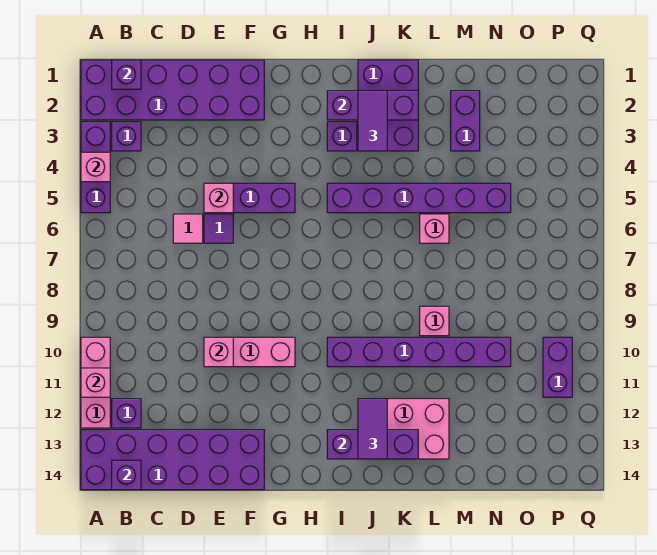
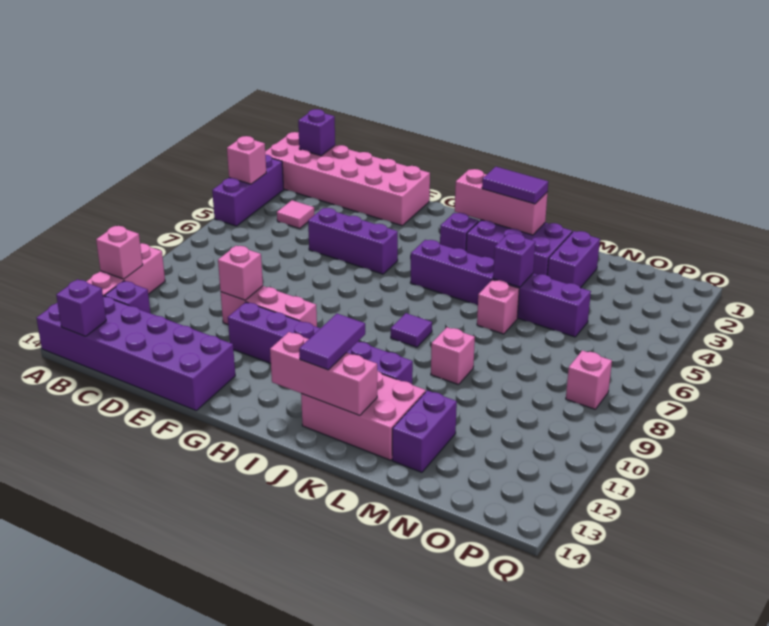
purple brick A1:F2 level 1 -> pink brick A1:F2 level 1
purple brick B3 level 1 -> purple brick L5 level 2
pink tile D6 level 1 -> pink tile C4 level 1
pink brick E5 level 2 -> pink brick P8 level 1
purple tile E6 level 1 -> purple tile J8 level 1
purple brick I2:K2 level 2 -> pink brick I2:K2 level 2
purple brick I10:N10 level 1 -> purple brick F11:K11 level 1
purple brick I13:K13 level 2 -> pink brick I13:K13 level 2
purple brick J1:K3 level 1 -> purple brick J2:L3 level 1
purple tile J2:J3 level 3 -> purple tile J2:K2 level 3
purple brick P10:P11 level 1 -> purple brick M12:M13 level 1

